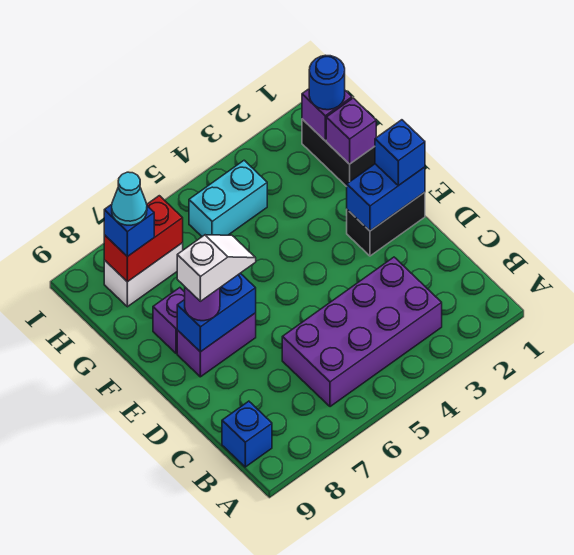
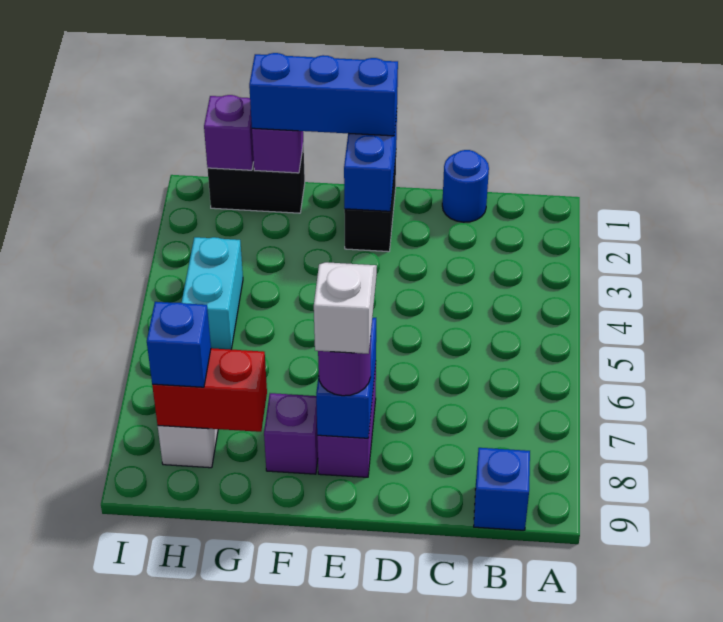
purple brick B3:C6 level 1 -> none
blue brick E1 level 3 -> blue brick E1:G1 level 3
blue round brick H1 level 3 -> blue round brick C1 level 1
red brick H7:H8 level 2 -> red brick G8:H8 level 2
cyan cone H8 level 4 -> none

